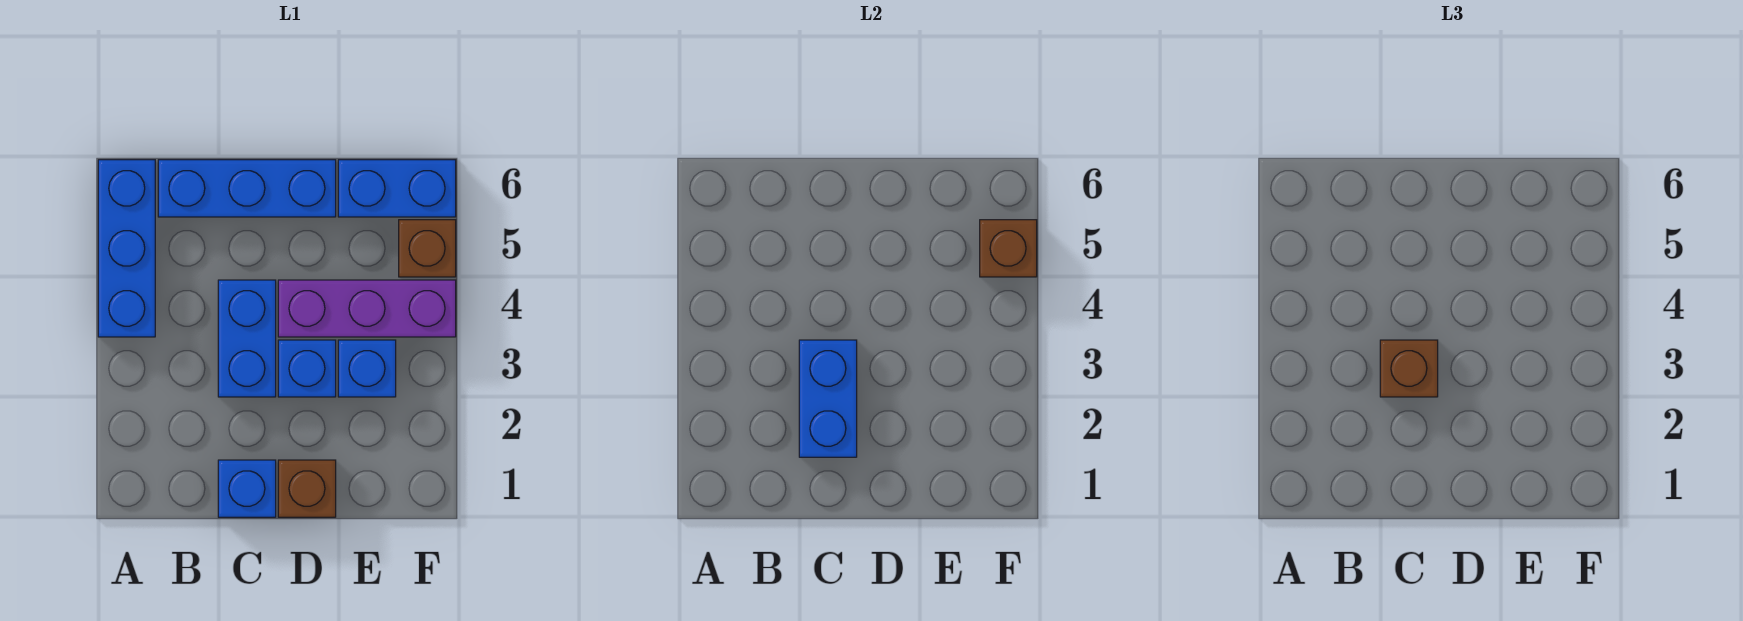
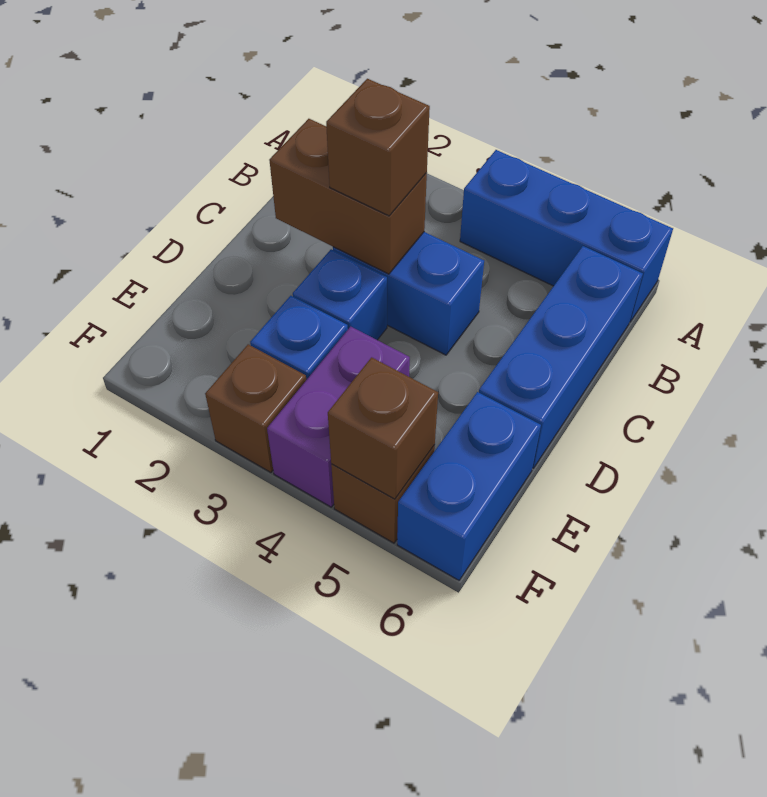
blue brick C1 level 1 -> none
blue brick C2:C3 level 2 -> brown brick C2:C3 level 2
brown brick D1 level 1 -> brown brick F3 level 1
purple brick D4:F4 level 1 -> purple brick E4:F4 level 1

